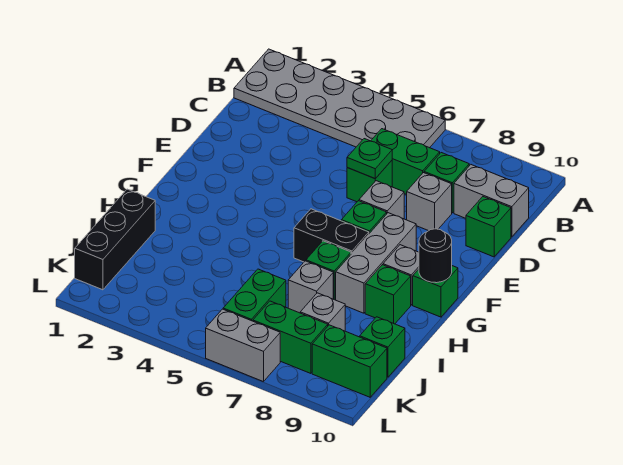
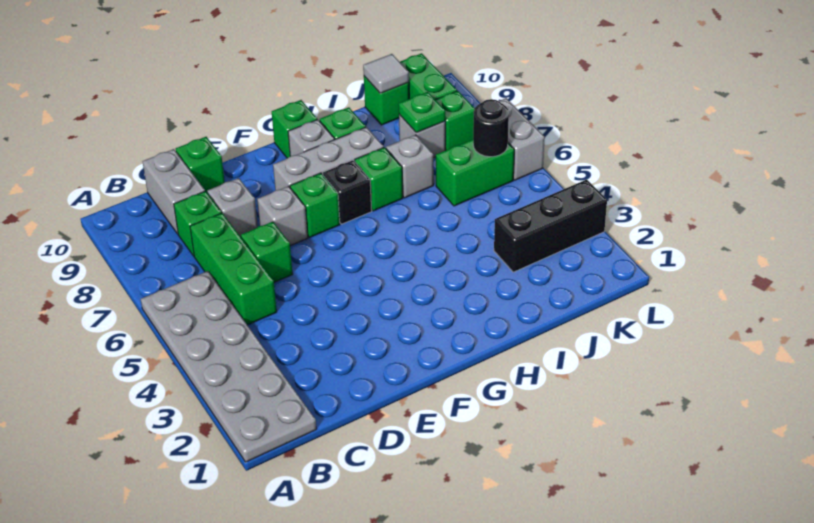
green brick C6:C7 level 1 -> green brick C5:C7 level 1
green plate D6 level 2 -> green plate J8 level 2
black brick G6:G7 level 1 -> black brick G7 level 1
black round brick G10 level 2 -> black round brick K6 level 2
black brick I1:K1 level 1 -> black brick J3:L3 level 1
none -> grey tile J10 level 2
green brick K7:K8 level 1 -> green brick K8 level 1

